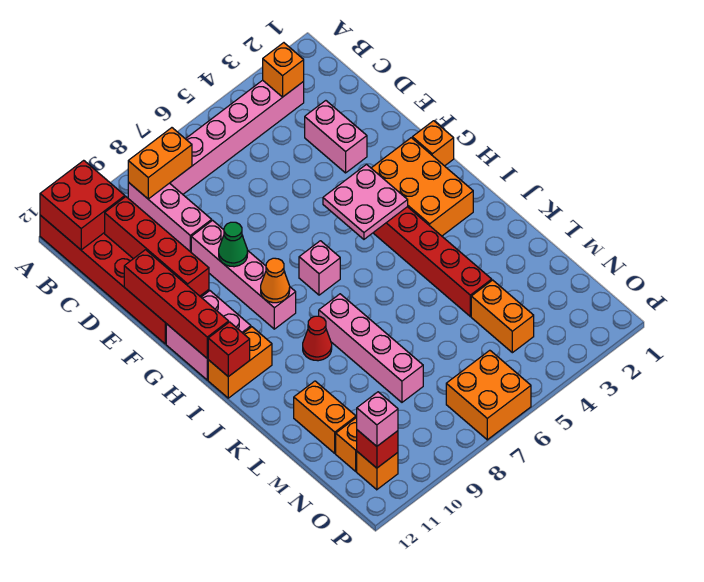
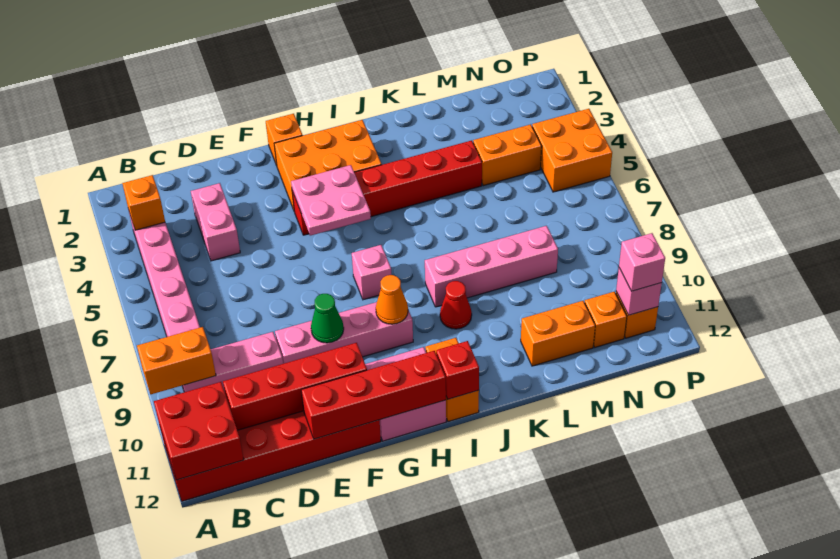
orange brick B8:B9 level 2 -> orange brick A9:B9 level 2
pink brick D3:E3 level 1 -> pink brick D3:D4 level 1
orange brick O6:P7 level 1 -> orange brick O4:P5 level 1
red brick O11 level 2 -> pink brick O11 level 2

